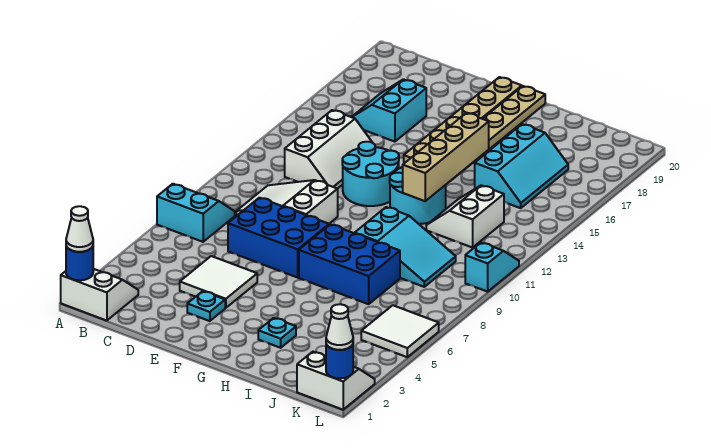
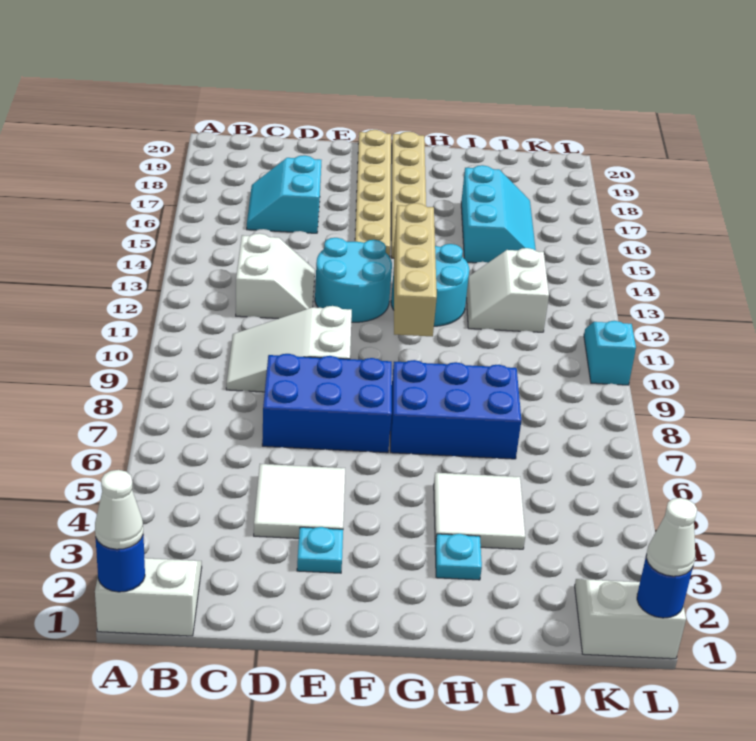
cyan slope A7:B8 level 1 top 7 -> none
white slope C12:D14 level 1 top C -> white slope C12:D13 level 1 top C
cyan slope H9:J10 level 1 top H -> none
tan brick H12:H15 level 2 -> tan brick G10:G13 level 2
white tile K5:L6 level 1 -> white tile H4:I5 level 1

